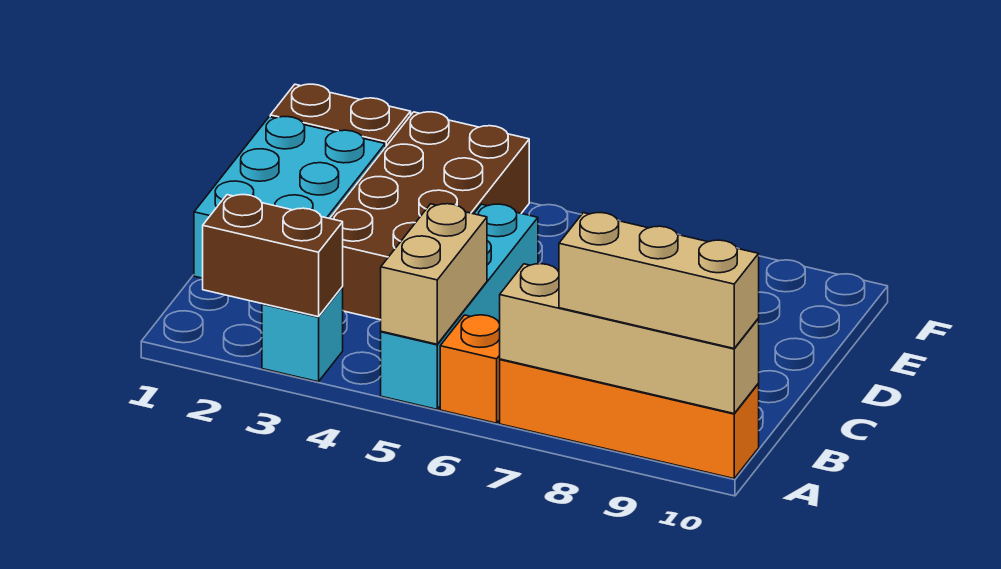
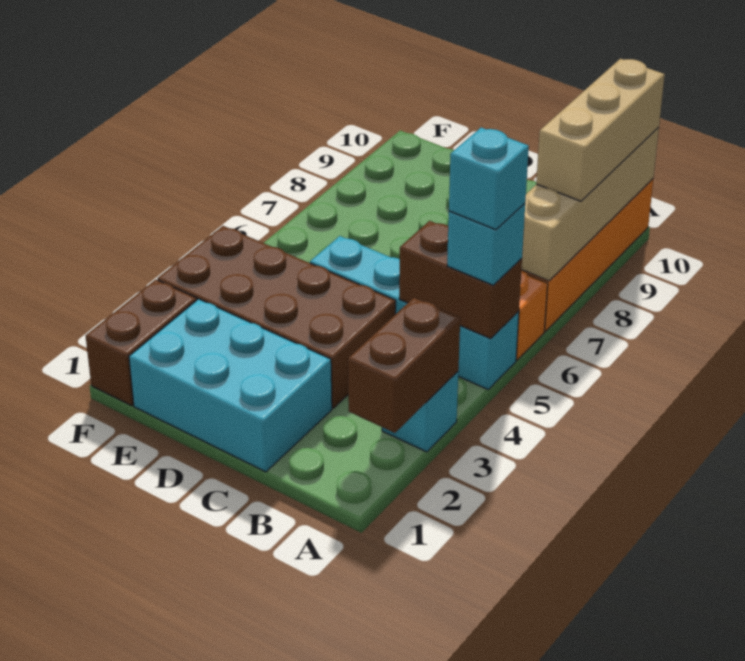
tan brick A5:B5 level 2 -> brown brick A5:B5 level 2
none -> cyan brick A5 level 3
none -> cyan brick A5 level 4

